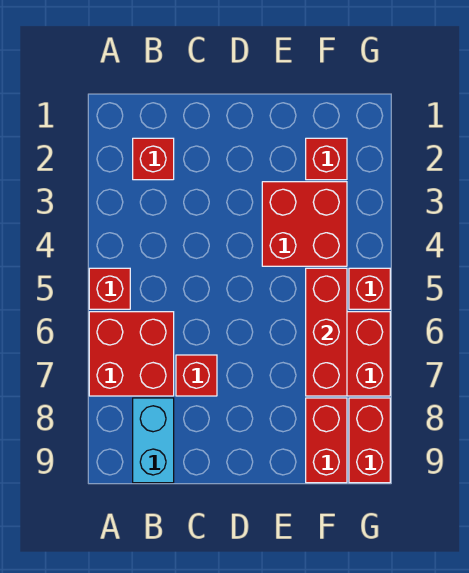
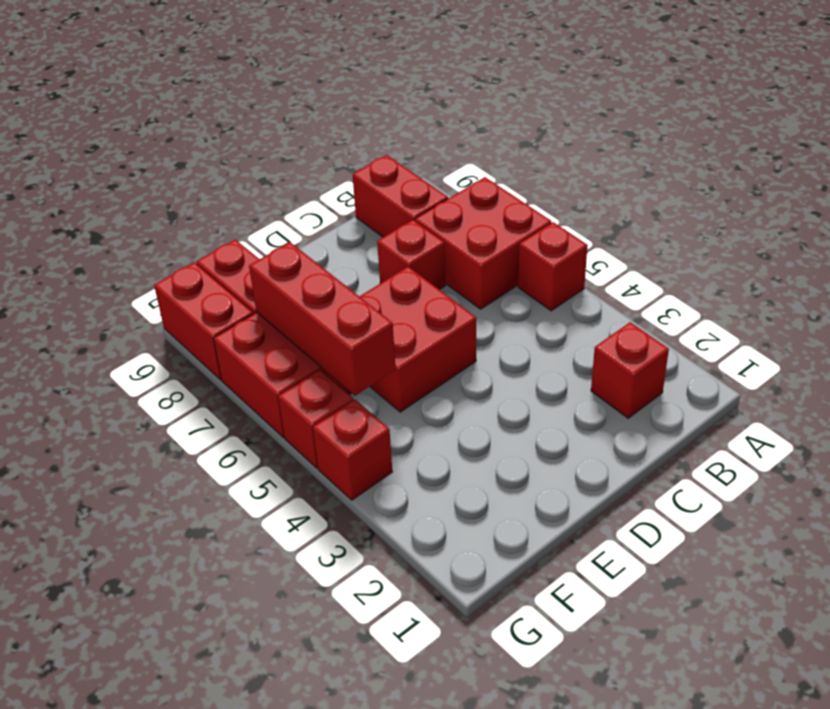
cyan brick B8:B9 level 1 -> red brick B8:B9 level 1
red brick E3:F4 level 1 -> red brick D5:E6 level 1
red brick F2 level 1 -> red brick G4 level 1

